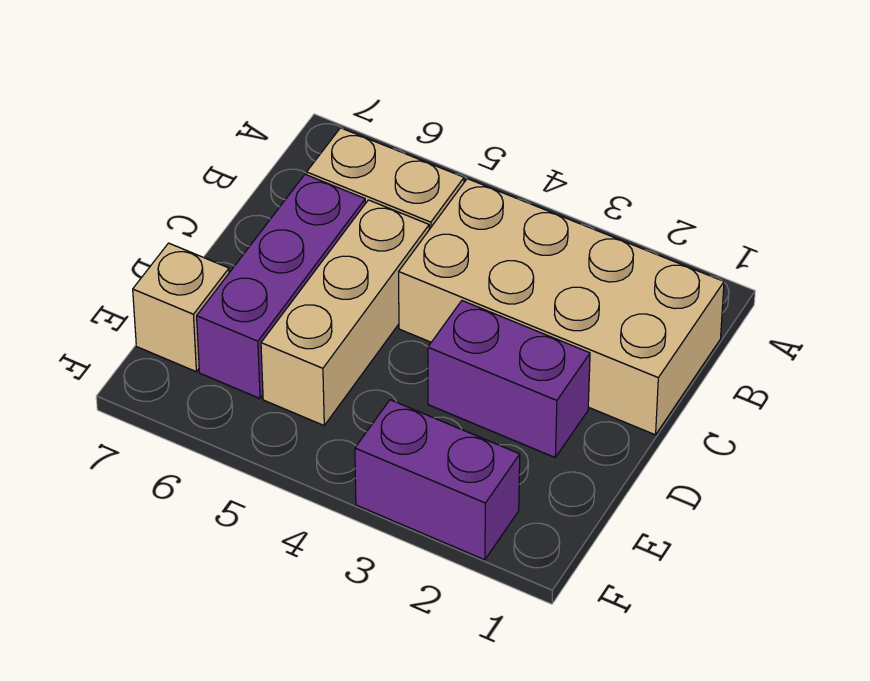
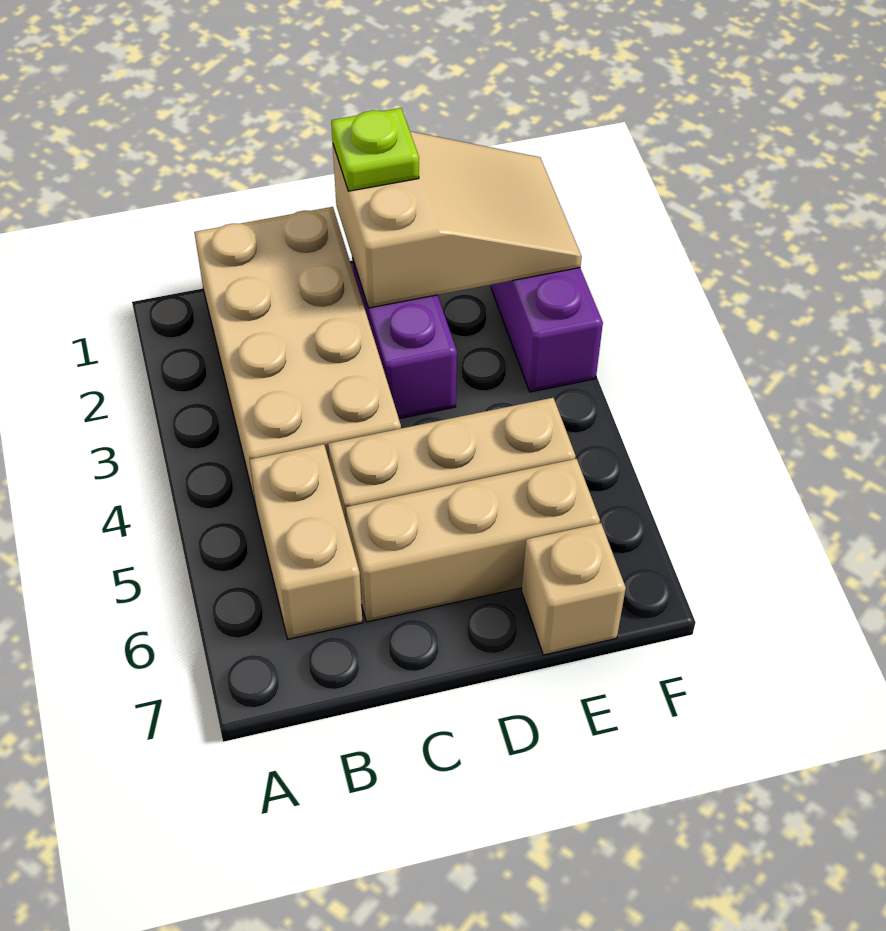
purple brick C6:E6 level 1 -> tan brick C6:E6 level 1
none -> tan slope D1:F2 level 2 top D
none -> lime plate D1 level 3

